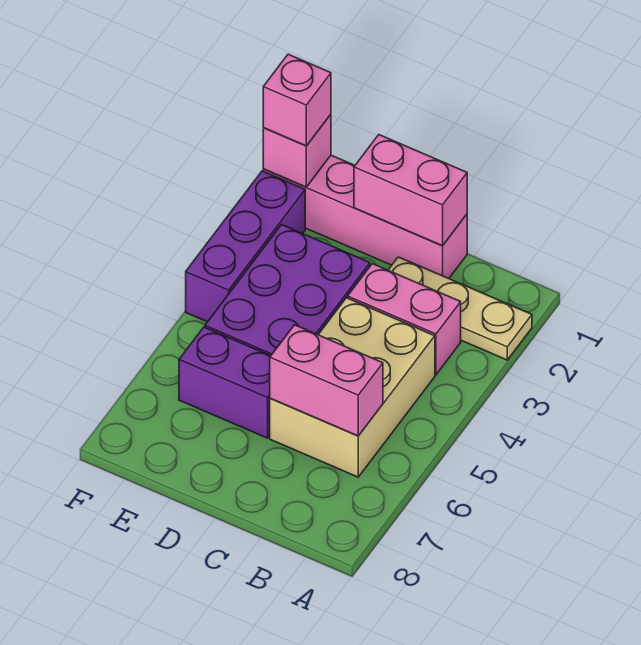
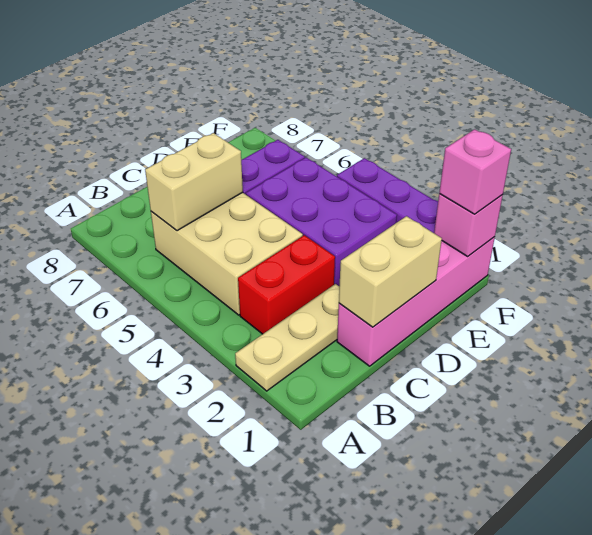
pink brick B3:C3 level 1 -> red brick B3:C3 level 1
pink brick B6:C6 level 2 -> tan brick B6:C6 level 2
pink brick C1:D1 level 2 -> tan brick C1:D1 level 2

